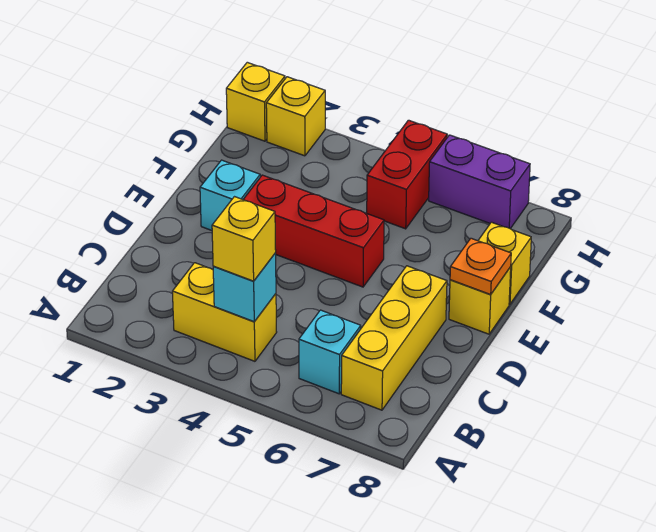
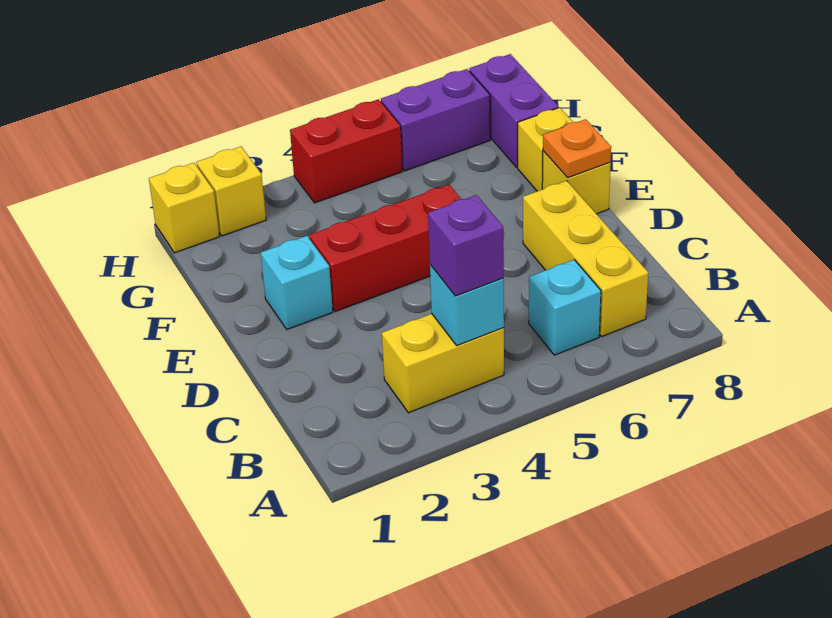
yellow brick B4 level 3 -> purple brick B4 level 3
red brick G5:H5 level 1 -> red brick H4:H5 level 1
none -> purple brick G8:H8 level 1

